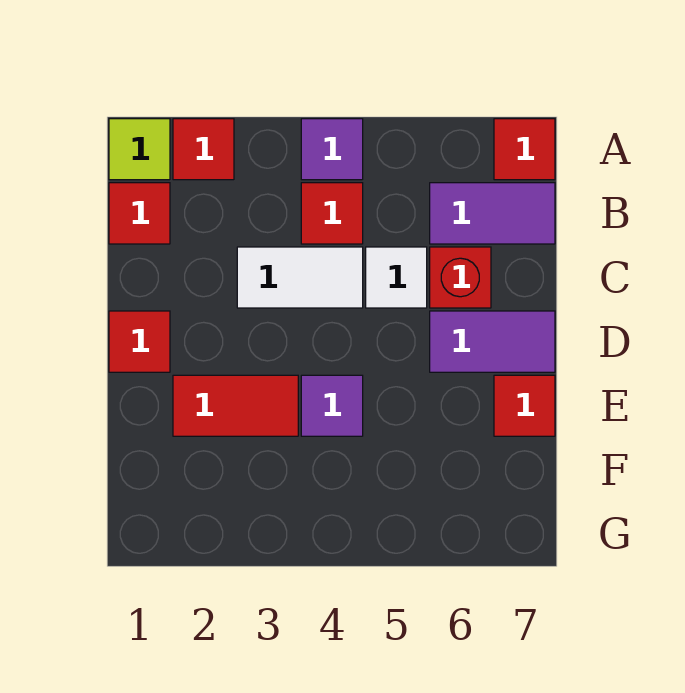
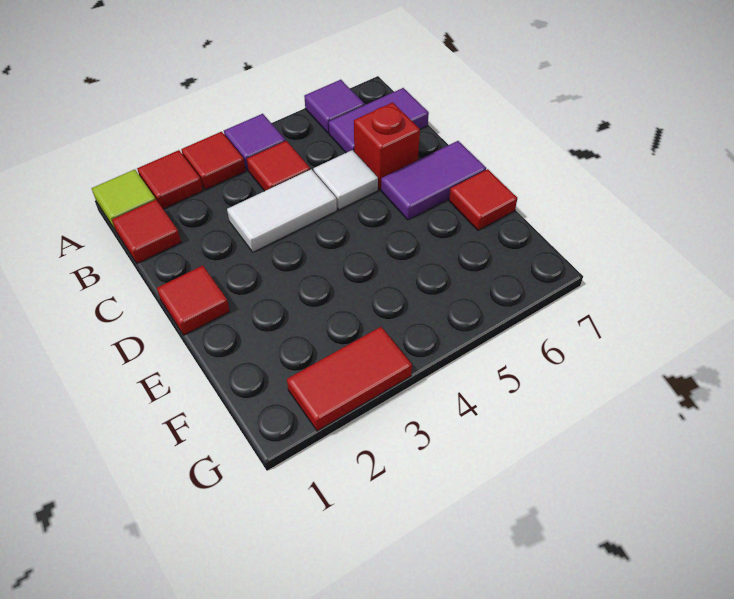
red tile A7 level 1 -> red tile A3 level 1
red tile E2:E3 level 1 -> red tile G2:G3 level 1
purple tile E4 level 1 -> purple tile A6 level 1

